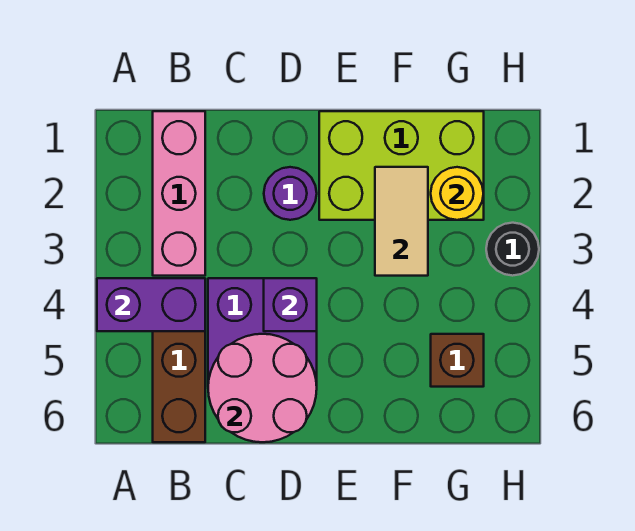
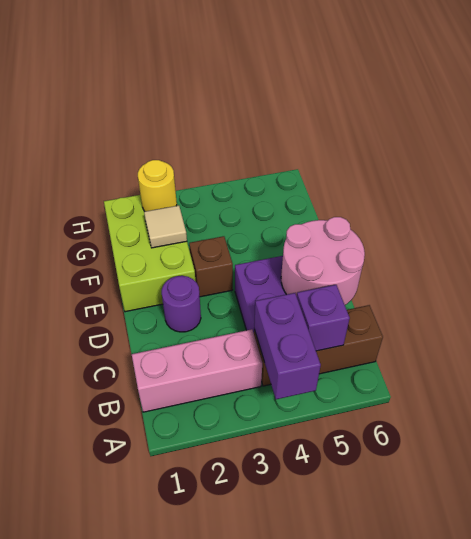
purple brick D4 level 2 -> purple brick B5 level 2
tan tile F2:F3 level 2 -> tan tile F2 level 2
brown brick G5 level 1 -> brown brick E3 level 1
black round brick H3 level 1 -> none

